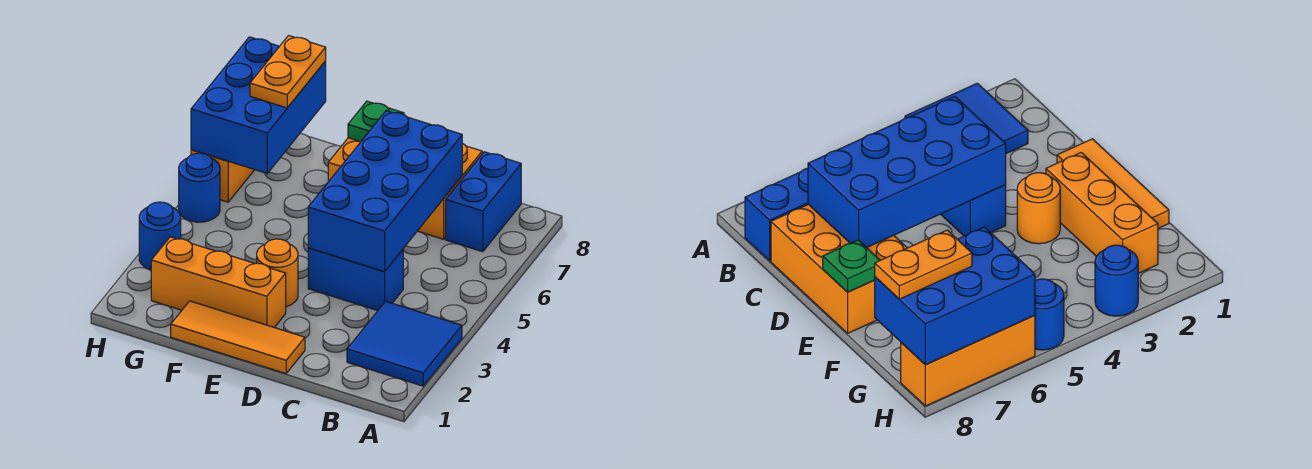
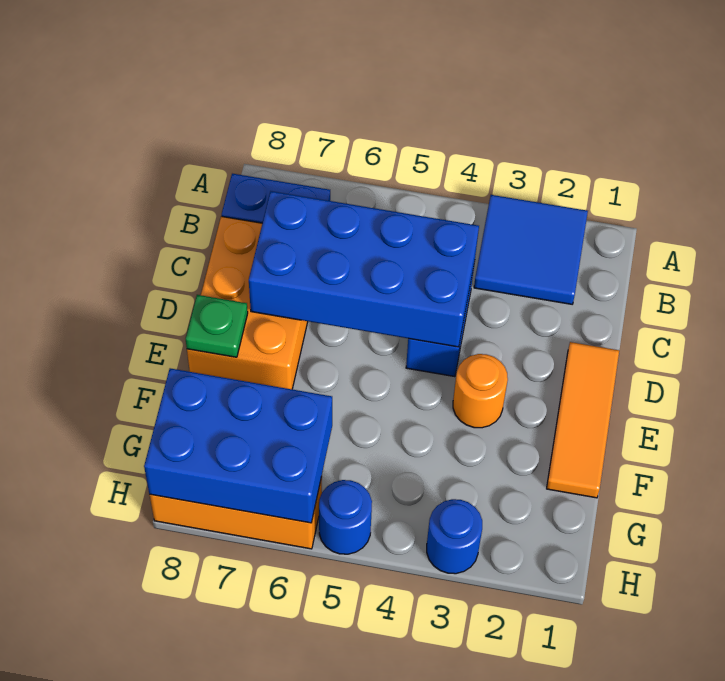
orange brick E2:G2 level 1 -> none
orange plate G7:G8 level 3 -> none

